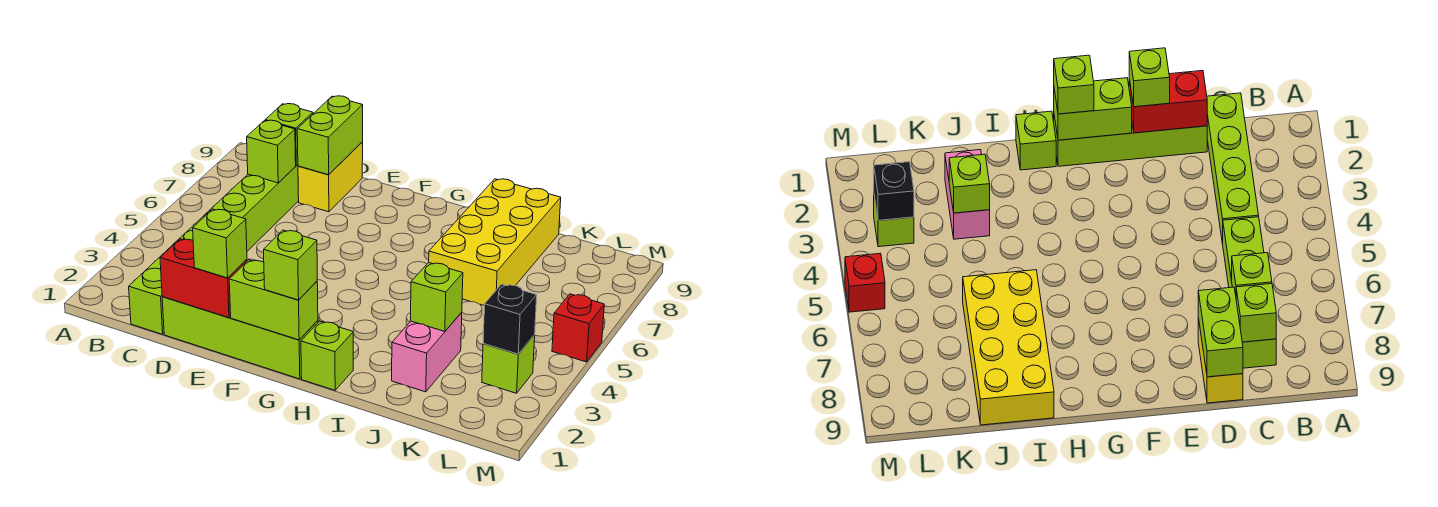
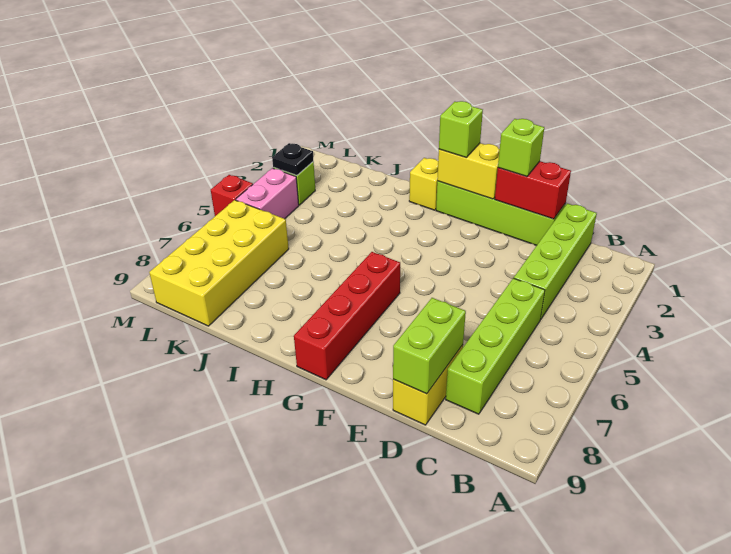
lime brick C7 level 2 -> none
lime brick C8 level 2 -> none
lime brick F1:G1 level 2 -> yellow brick F1:G1 level 2
none -> red brick G6:G9 level 1
lime brick H1 level 1 -> yellow brick H1 level 1
yellow brick I6:J9 level 1 -> yellow brick K6:L9 level 1
pink brick J2:J3 level 1 -> pink brick L4:L5 level 1
lime brick J3 level 2 -> none
black brick L3 level 2 -> black plate L3 level 2

